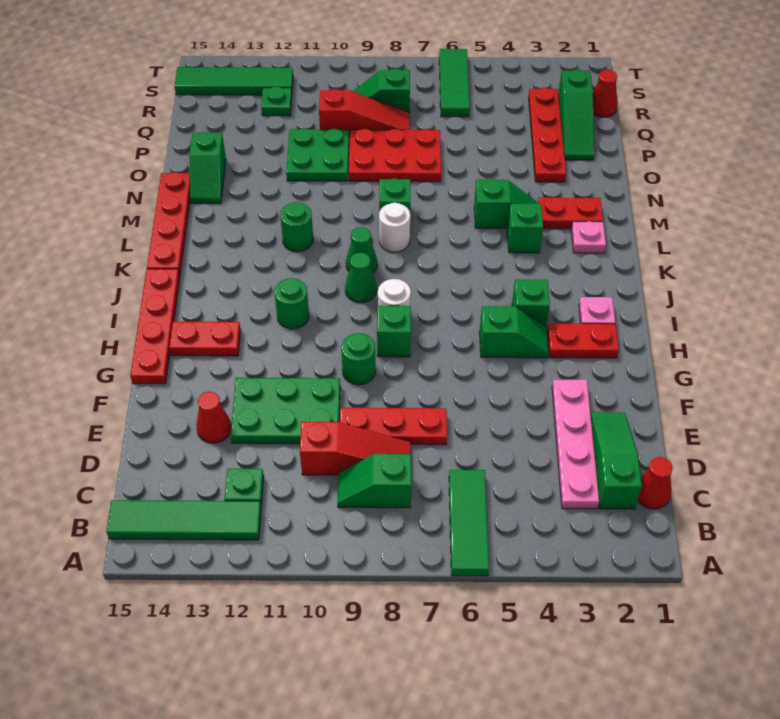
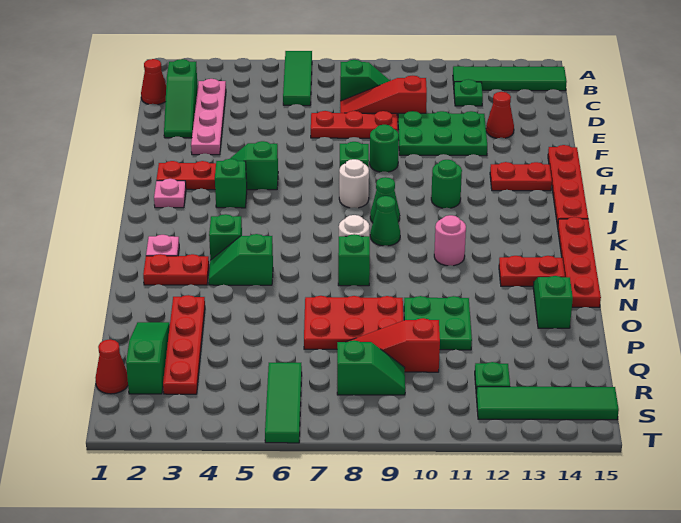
green round brick L11 level 1 -> pink round brick L11 level 1
none -> red plate M13:M14 level 1

